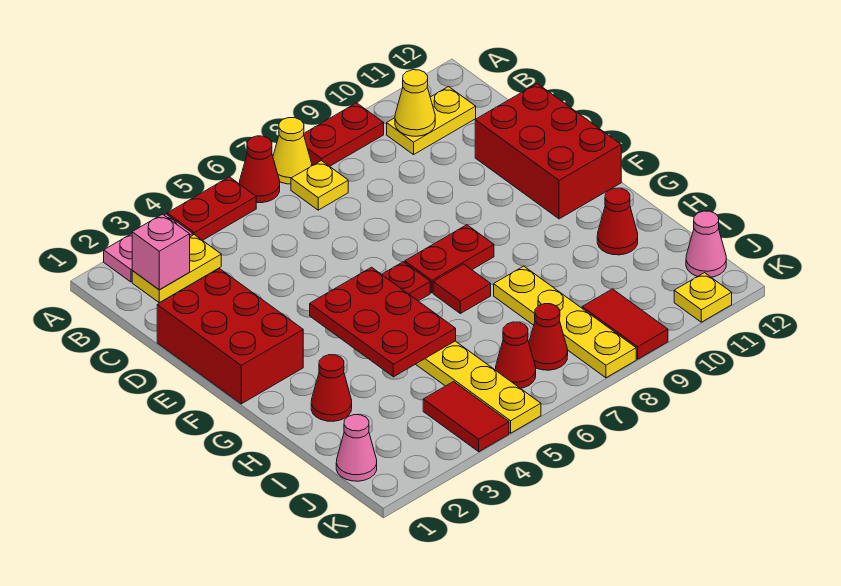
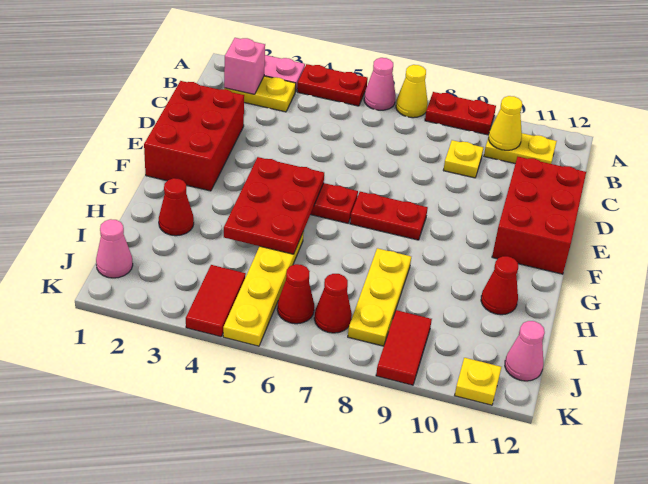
red cone A6 level 1 -> pink cone A6 level 1
yellow plate B7 level 1 -> yellow plate C9 level 1
red tile G7 level 1 -> none
yellow plate H8:K8 level 1 -> yellow plate H8:J8 level 1

